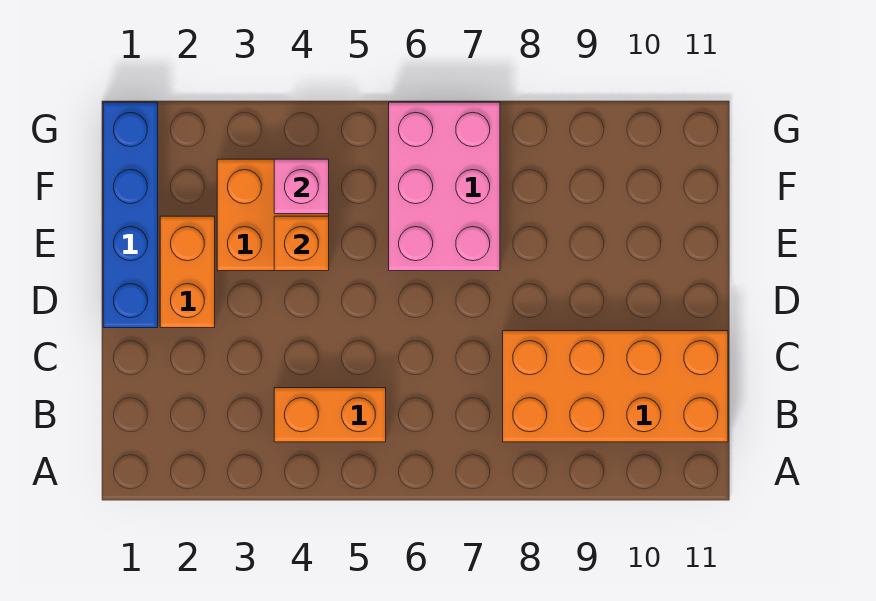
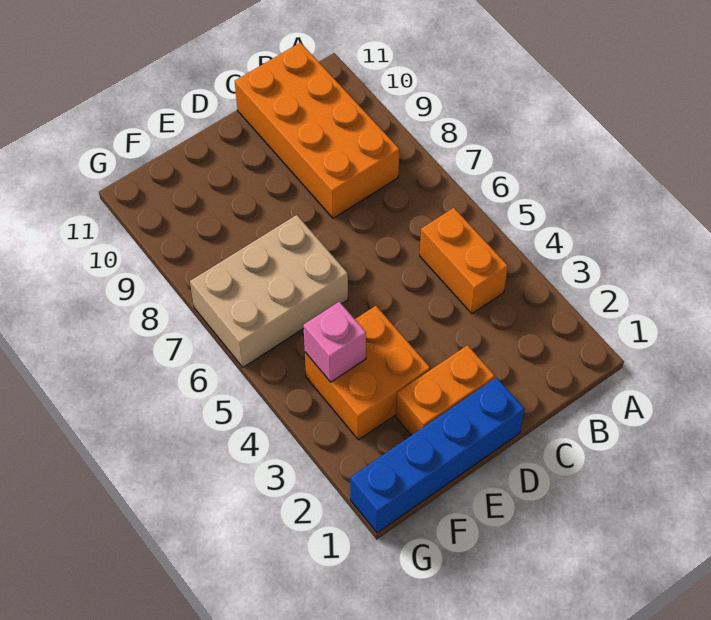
orange brick E4 level 2 -> none
pink brick E6:G7 level 1 -> tan brick E6:G7 level 1

